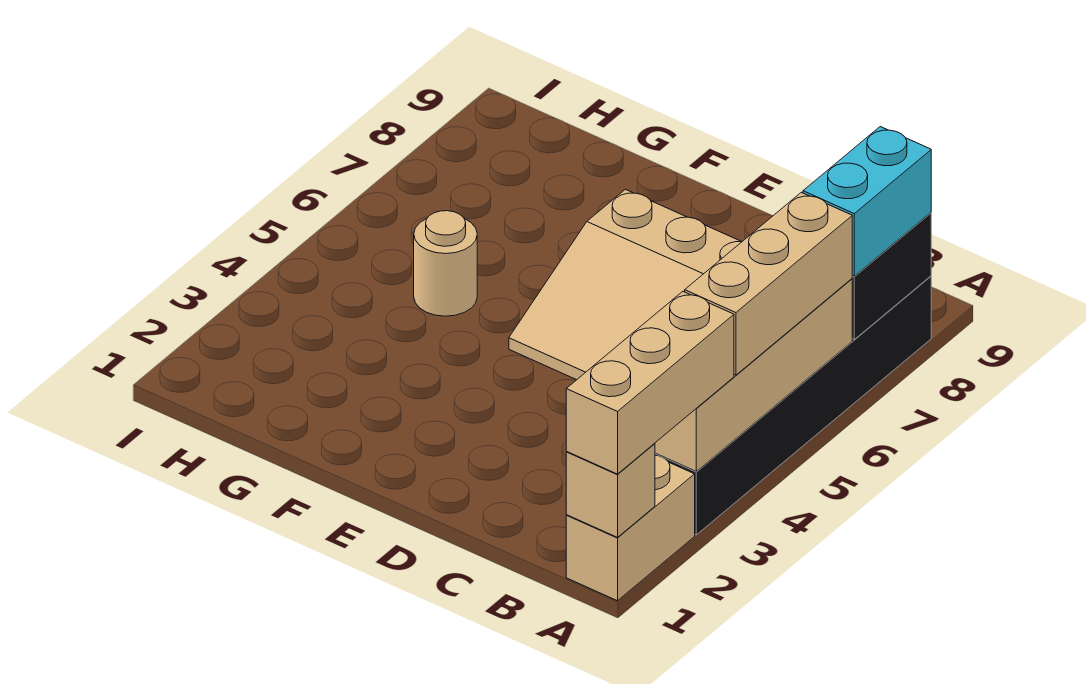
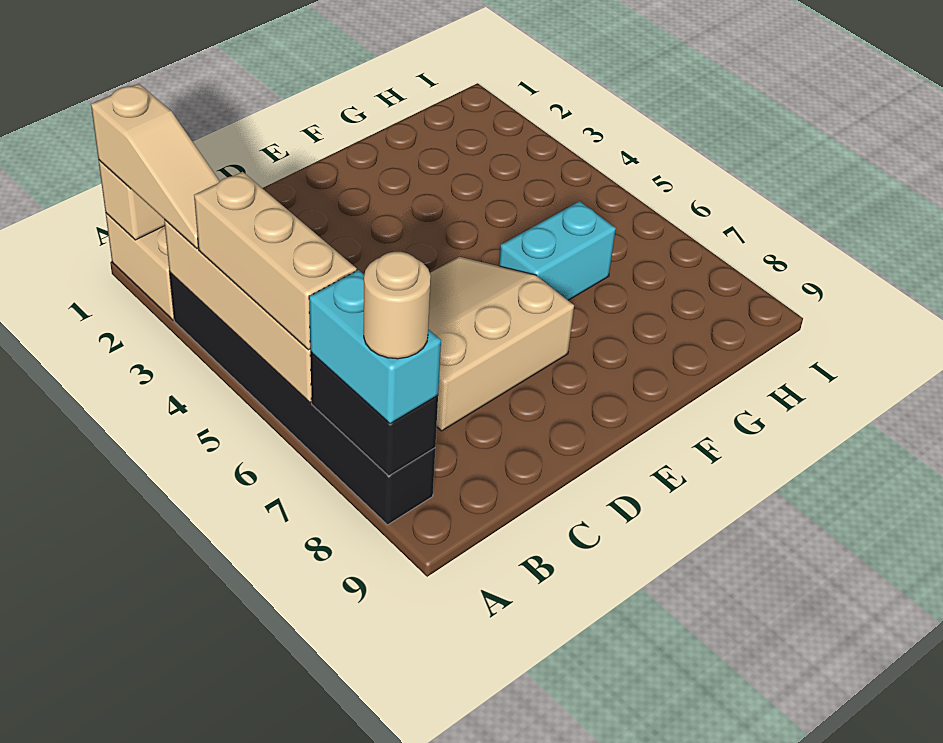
tan brick A1:A3 level 3 -> tan slope A1:A3 level 3 top 1
none -> cyan brick F6:G6 level 1
tan round brick G5 level 1 -> tan round brick A8 level 4

